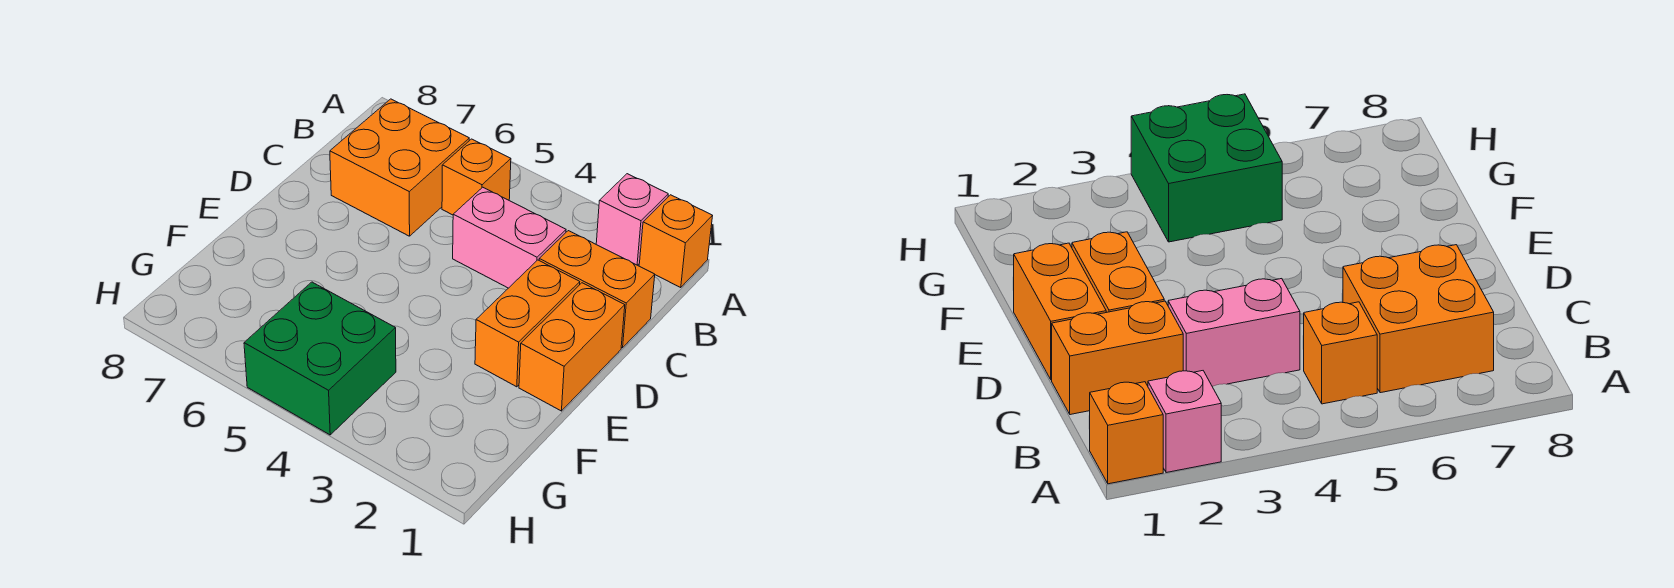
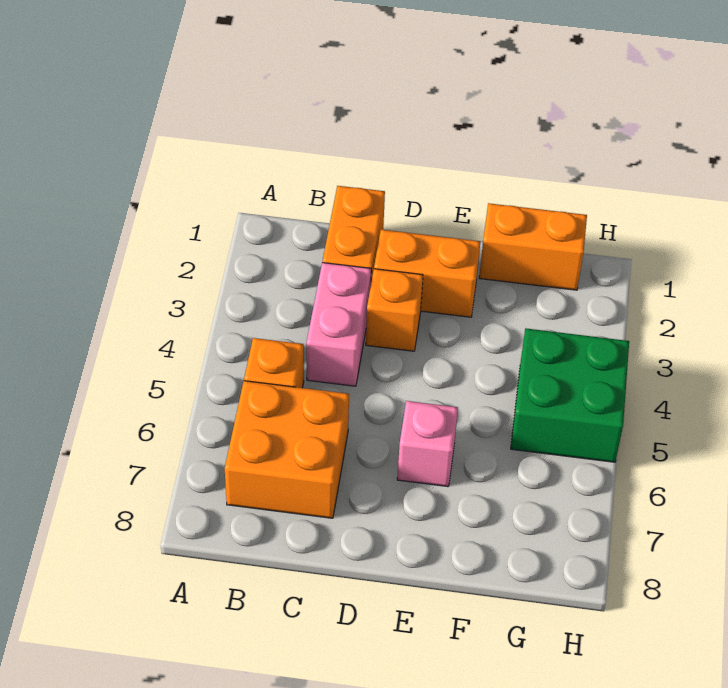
orange brick A1 level 1 -> orange brick D3 level 1
pink brick A2 level 1 -> pink brick E6 level 1
orange brick D1:E1 level 1 -> orange brick F1:G1 level 1

